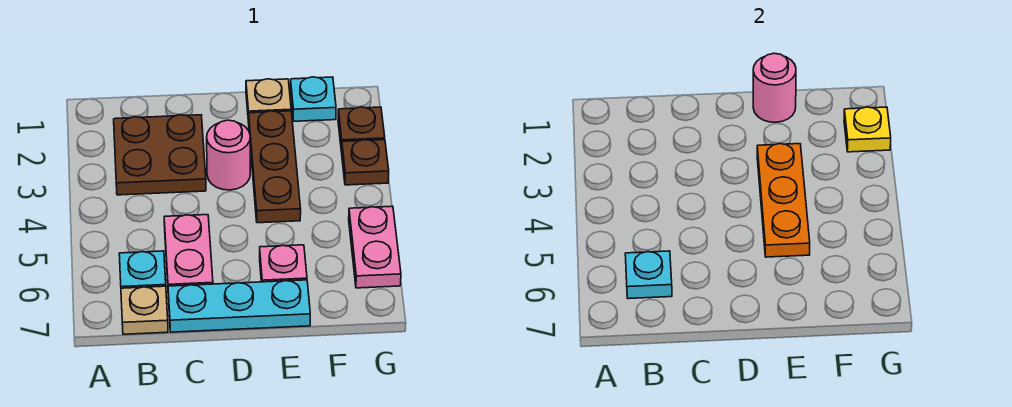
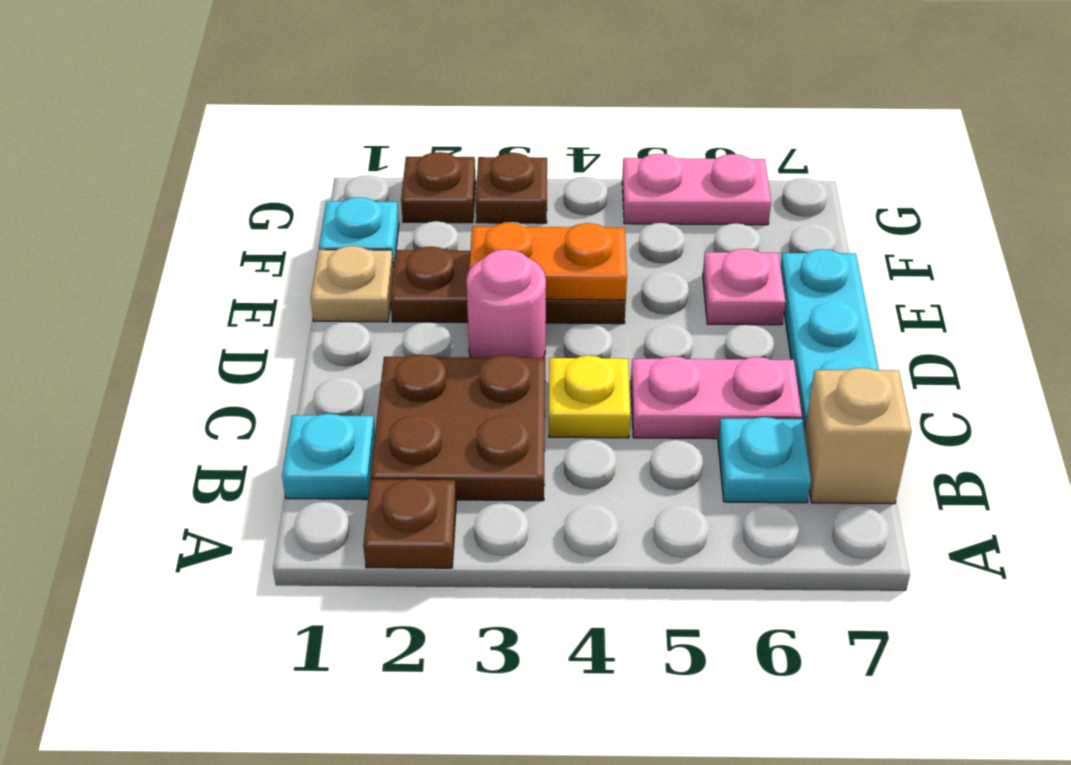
none -> brown plate A2 level 1
cyan plate B6 level 2 -> cyan plate B1 level 1
tan plate B7 level 1 -> tan brick B7 level 1
pink round brick E1 level 2 -> none
orange plate E3:E5 level 2 -> orange plate E3:E4 level 2
yellow plate G2 level 2 -> yellow plate C4 level 1

